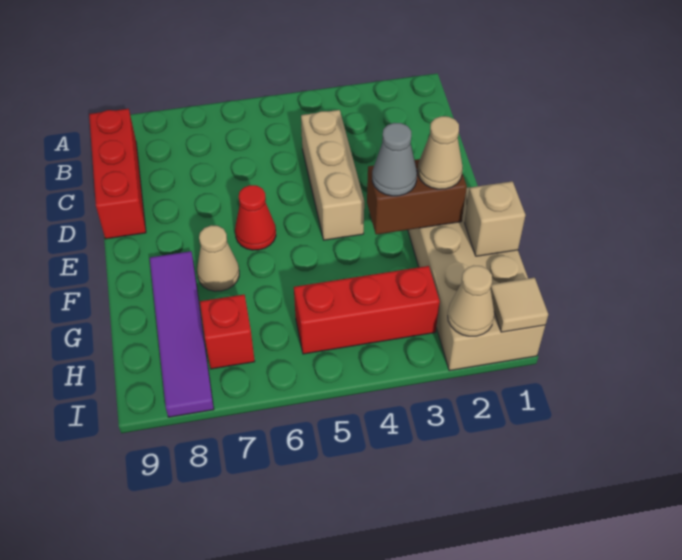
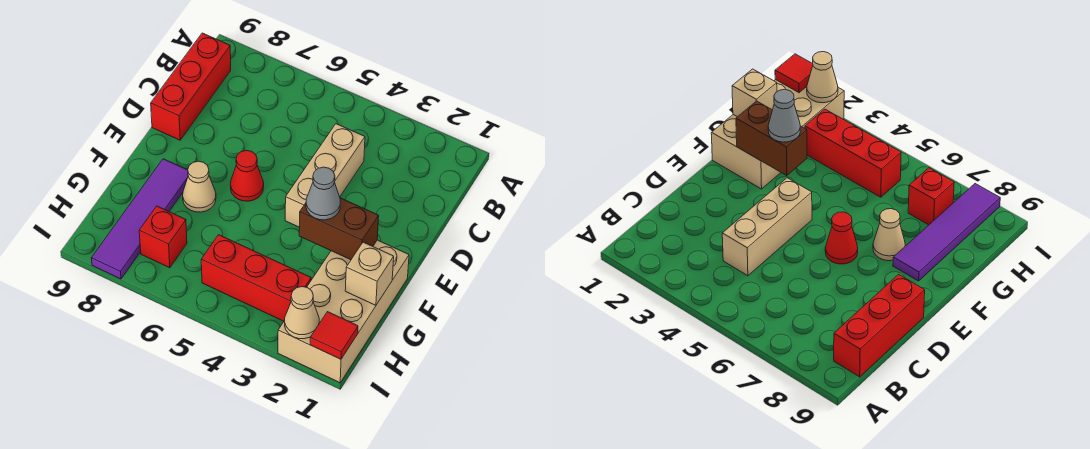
tan cone F2 level 3 -> none
tan tile I1 level 2 -> red tile I1 level 2

